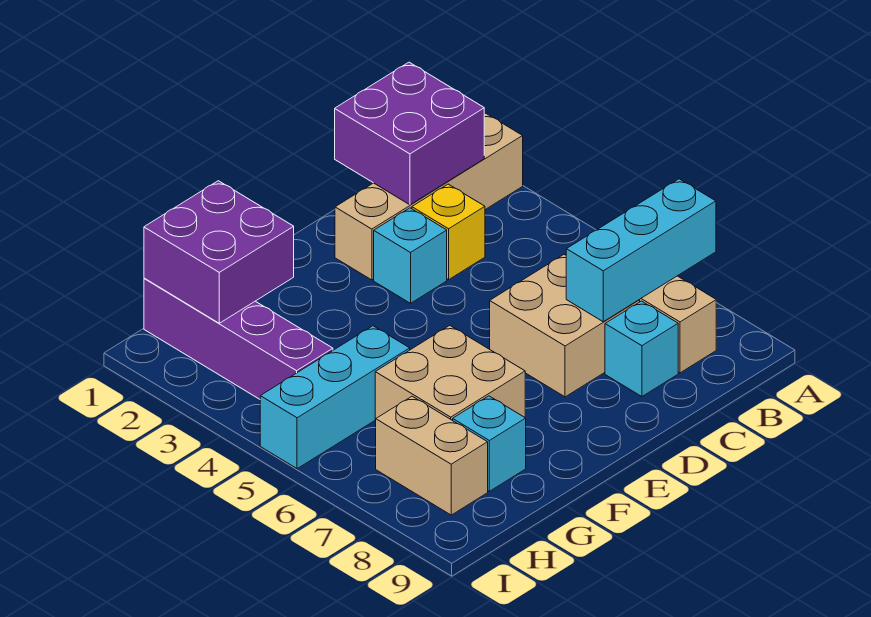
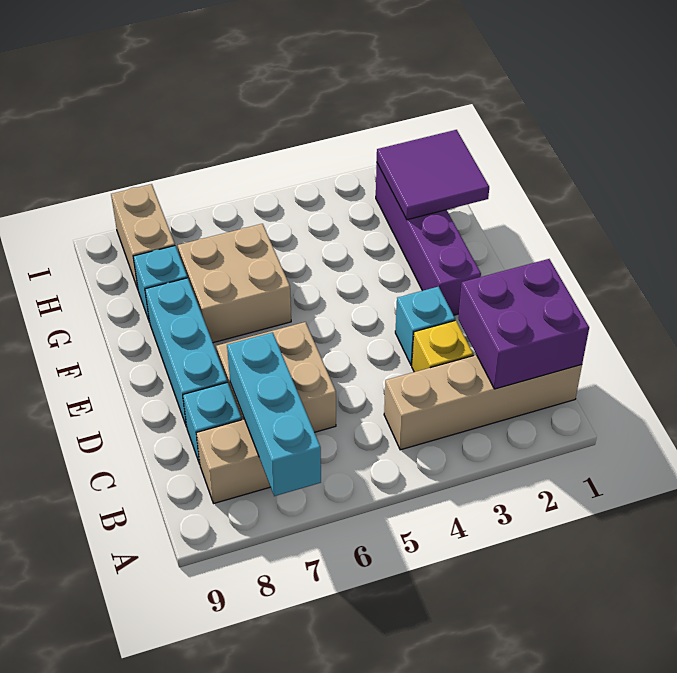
tan brick A2:D2 level 1 -> tan brick B1:B4 level 1
purple brick G1:H2 level 2 -> purple tile G1:H2 level 2
cyan brick G5:I5 level 1 -> cyan brick D8:F8 level 1
purple brick H1:H4 level 1 -> purple brick E2:H2 level 1
tan brick H7:H8 level 1 -> tan brick H8:I8 level 1

